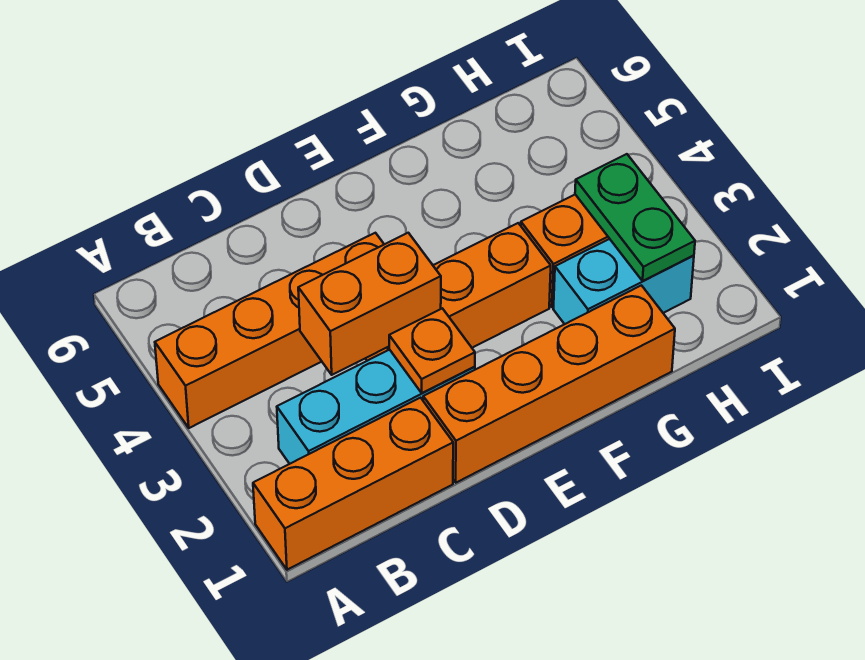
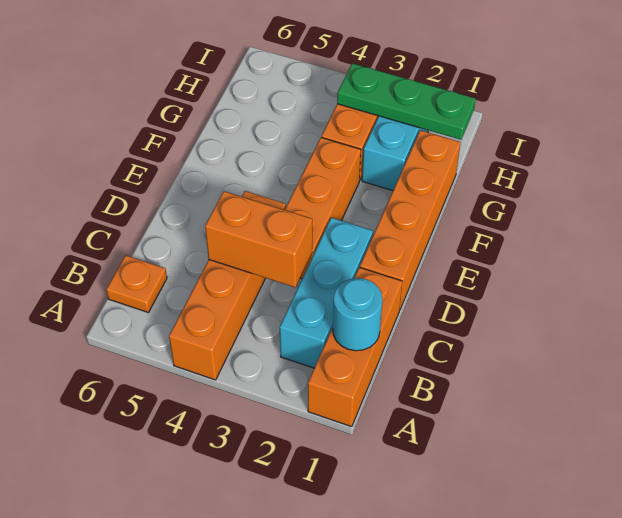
none -> cyan round brick B1 level 2
orange brick C3:D3 level 2 -> orange brick C3:C4 level 2
orange plate D2 level 2 -> orange plate B6 level 1
green plate H2:H3 level 2 -> green plate H1:H3 level 2

